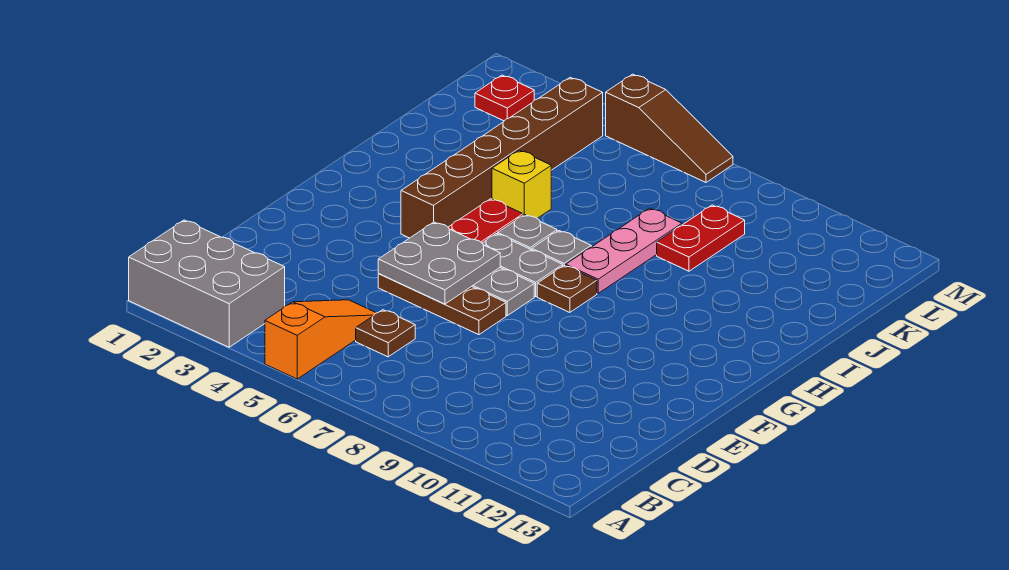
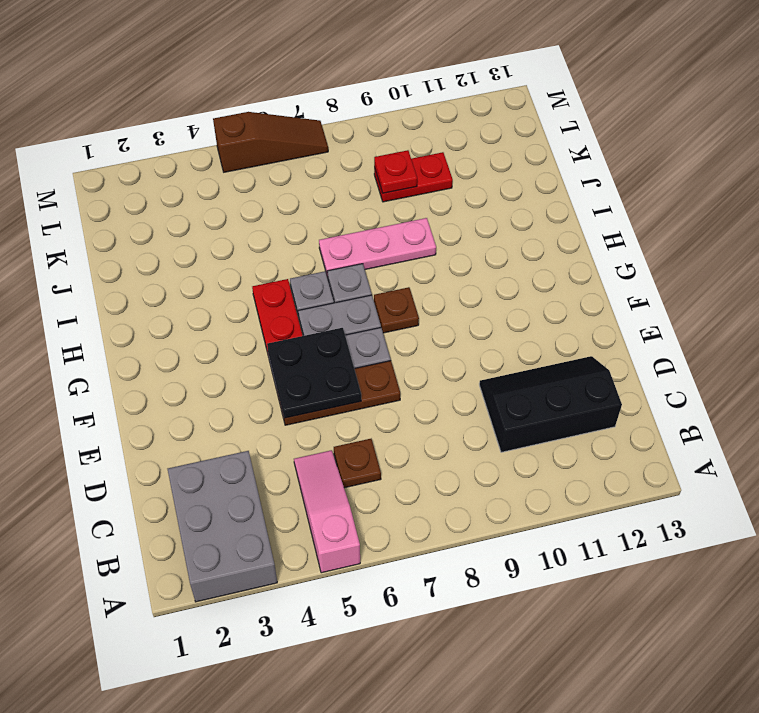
grey brick A1:B3 level 1 -> grey brick A2:C3 level 1
orange slope A5:C5 level 1 top A -> pink slope A5:C5 level 1 top A
none -> black slope C10:D12 level 1 top C
grey plate E5:F6 level 2 -> black plate E5:F6 level 2
brown brick G4:L4 level 1 -> none
pink plate H8:J8 level 1 -> pink plate I7:I9 level 1
yellow brick I5 level 1 -> none
red plate J9:K9 level 1 -> red plate K9:K10 level 1
red plate L2 level 1 -> red plate K9 level 2

